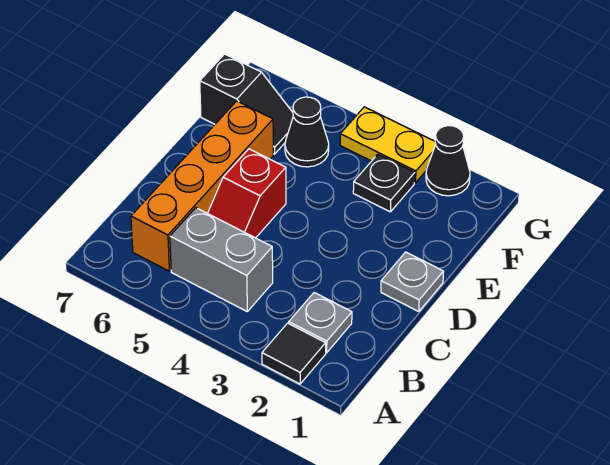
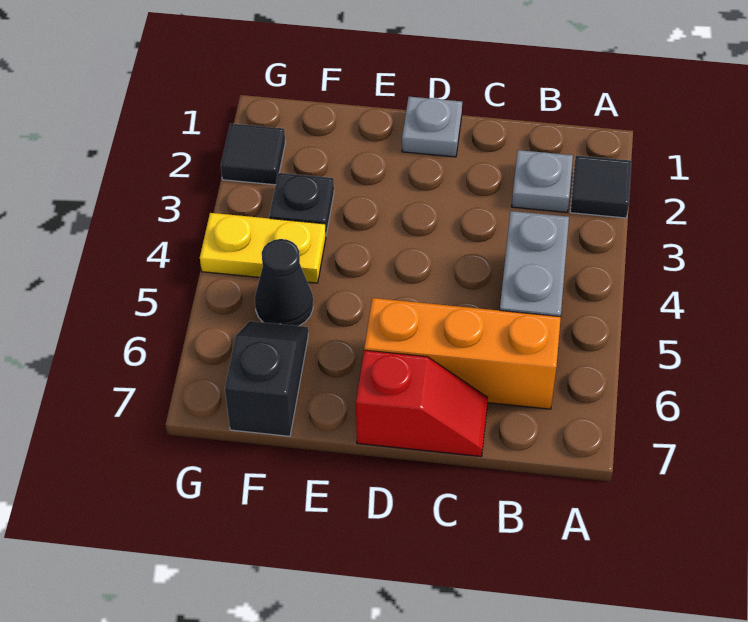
orange brick B6:E6 level 1 -> orange brick B6:D6 level 1
red slope C5:D5 level 1 top D -> red slope C7:D7 level 1 top D
black cone G2 level 1 -> black tile G2 level 1
yellow plate G3:G4 level 1 -> yellow plate F4:G4 level 1

